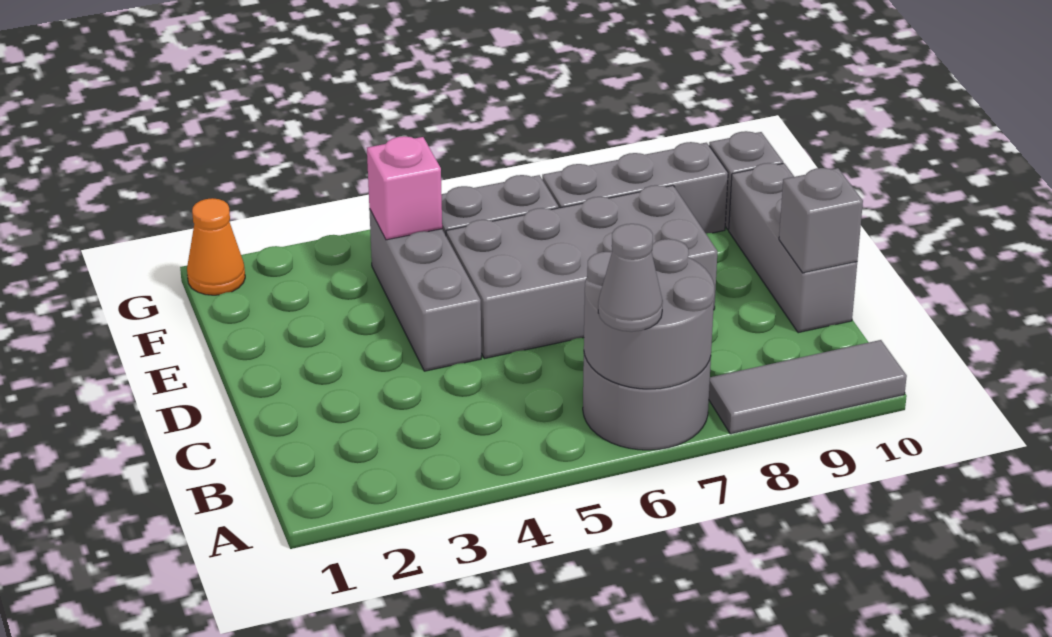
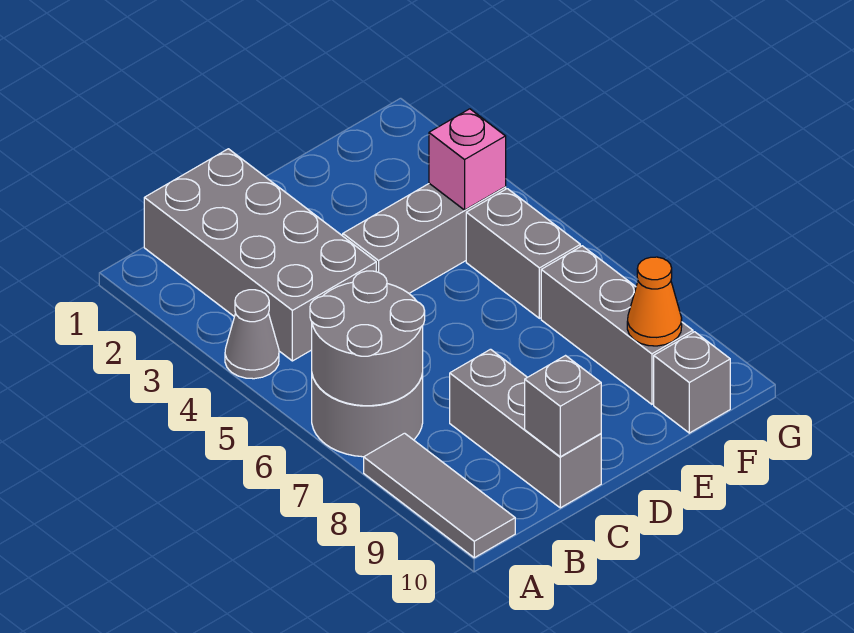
grey cone A6 level 3 -> grey cone A4 level 1
grey brick C10:E10 level 1 -> grey brick C8:C10 level 1
grey brick D5:E8 level 1 -> grey brick B1:C4 level 1
orange cone G1 level 1 -> orange cone F9 level 2

